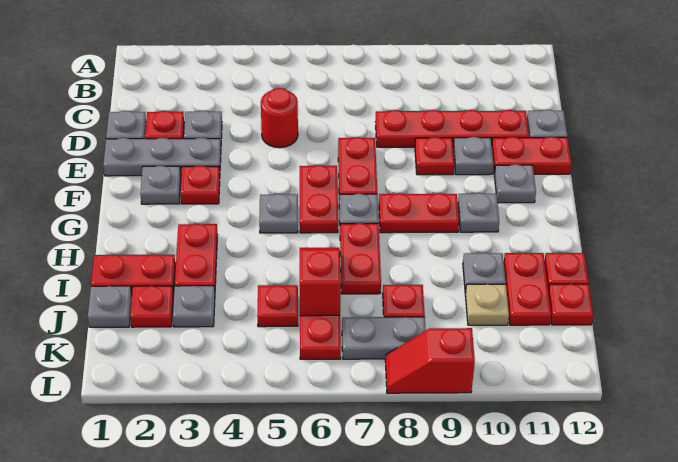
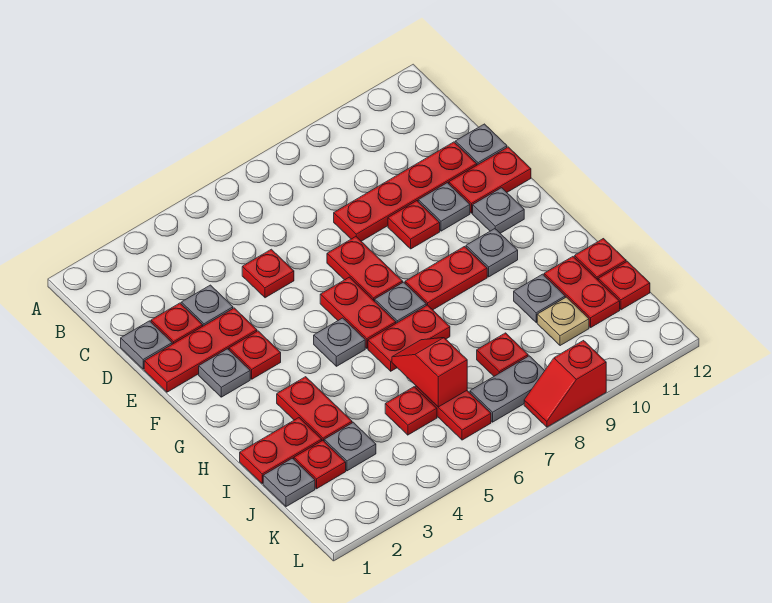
red round brick D5 level 1 -> red plate D5 level 1
grey plate E1:E3 level 1 -> red plate E1:E3 level 1
red plate H7:I7 level 1 -> red plate H6:H7 level 1

